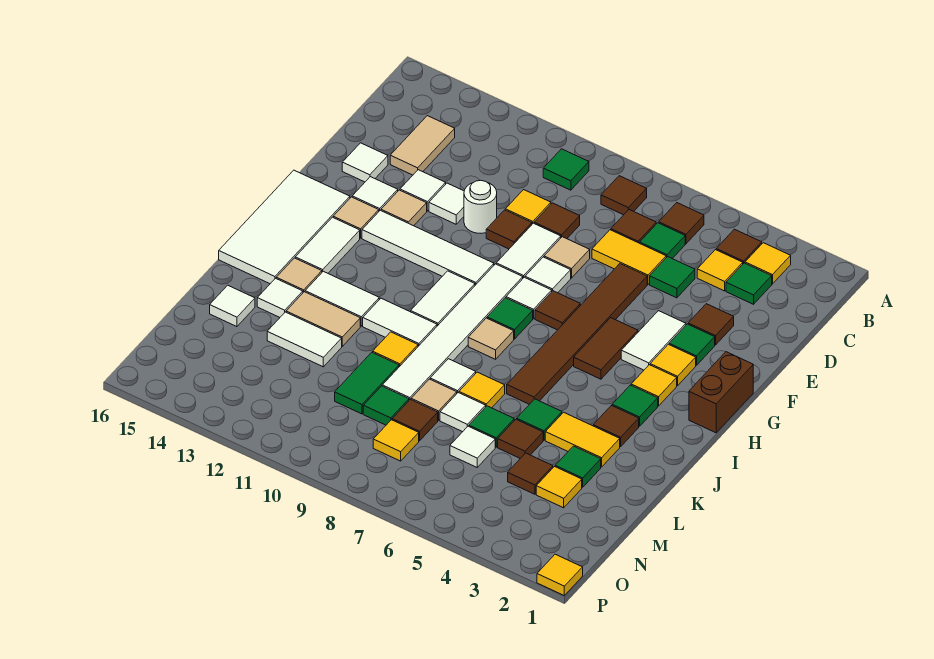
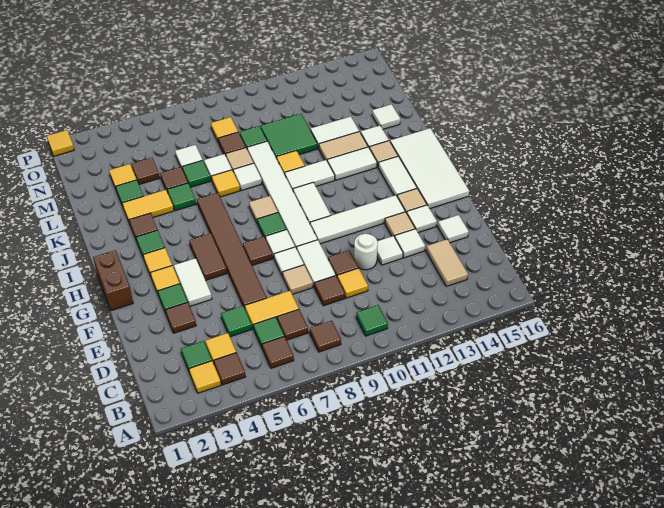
green tile L10:M10 level 1 -> green tile L10:M11 level 1

